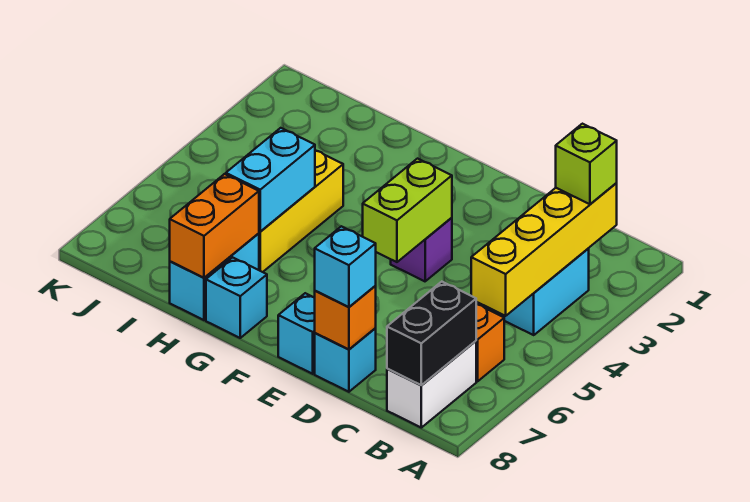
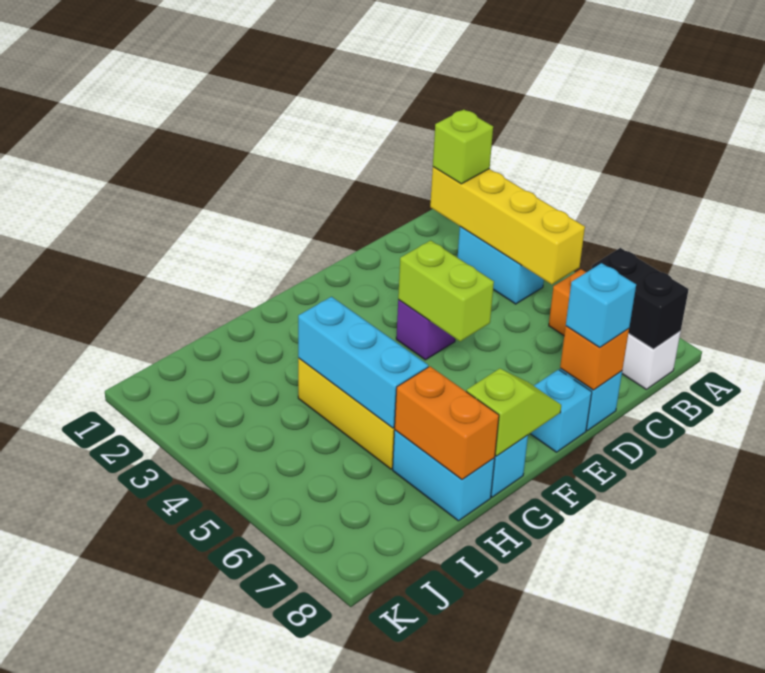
none -> lime slope F8:G8 level 2 top G
cyan brick H5:H6 level 2 -> cyan brick H4:H6 level 2

